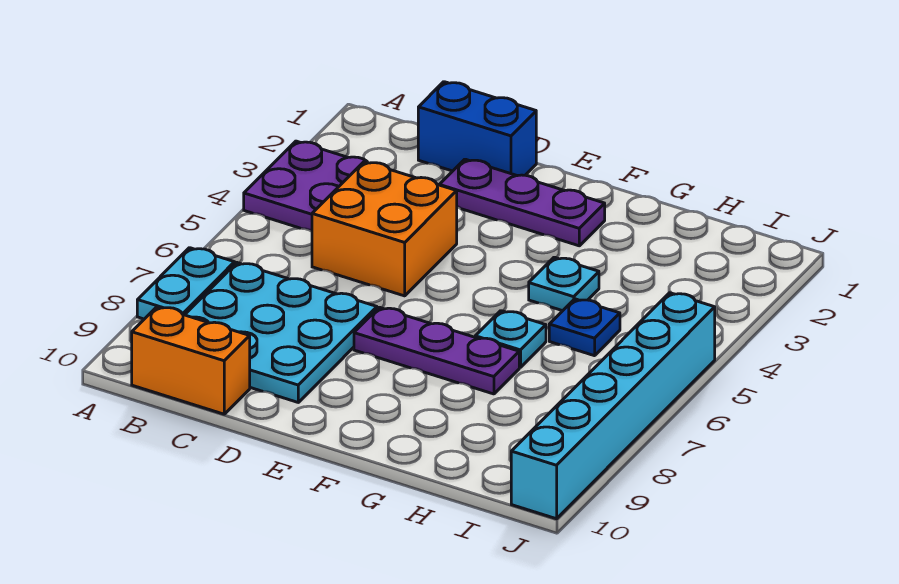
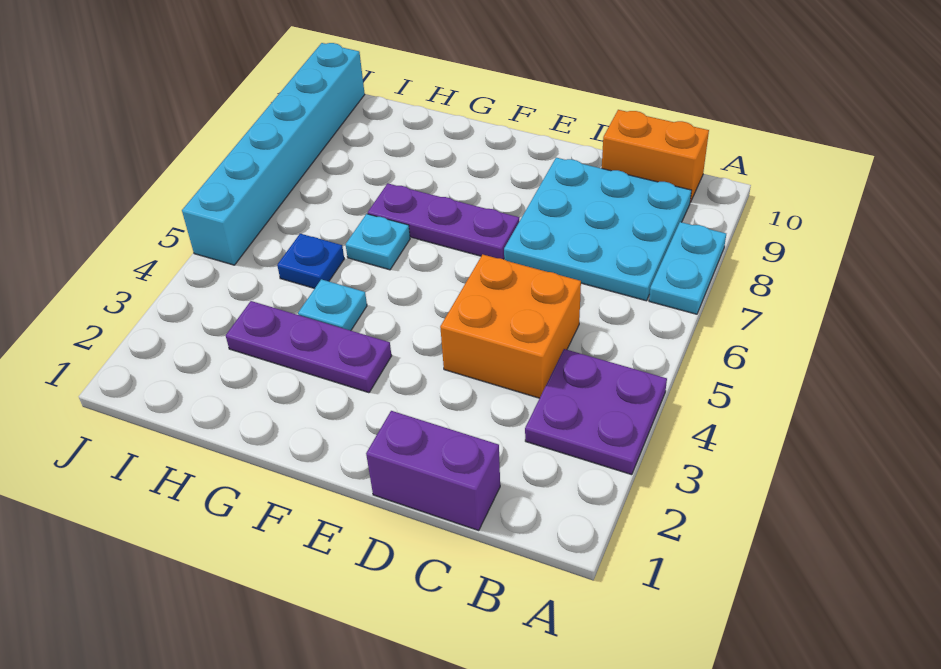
blue brick C1:D1 level 1 -> purple brick C1:D1 level 1
purple plate D2:F2 level 1 -> purple plate F3:H3 level 1

